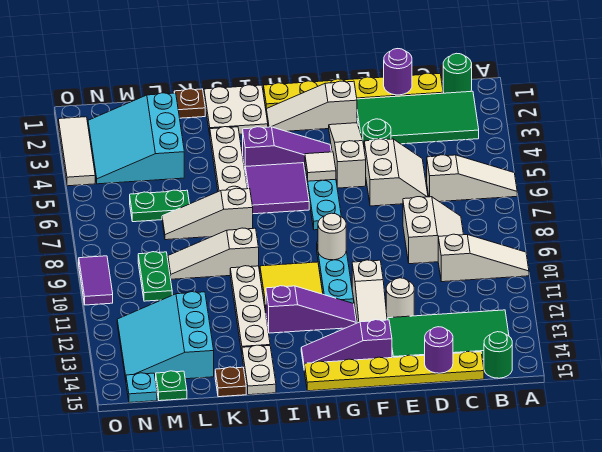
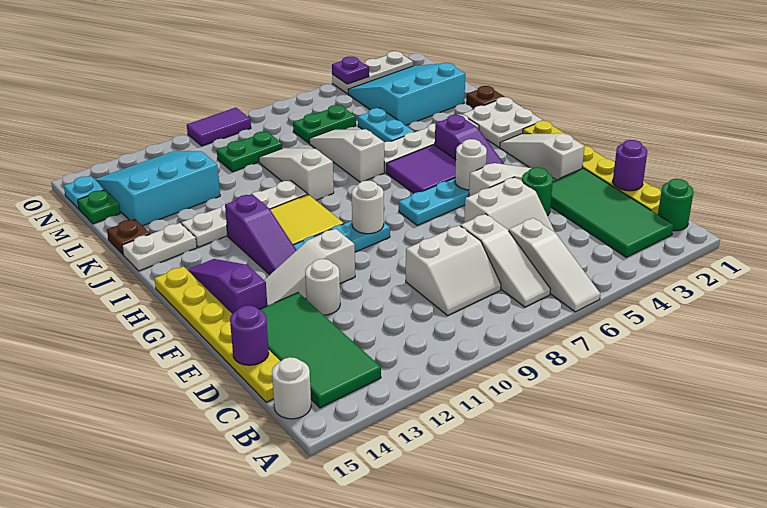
white slope A10:C10 level 1 top C -> white slope B7:D7 level 1 top D
green round brick B15 level 1 -> white round brick B15 level 1
white tile G5 level 2 -> white round brick G5 level 2
none -> cyan plate K5:L5 level 1
green plate L6:M6 level 1 -> green plate M6:M7 level 1
white tile O2:O4 level 1 -> white plate O2:O4 level 1
none -> purple plate O4 level 2

